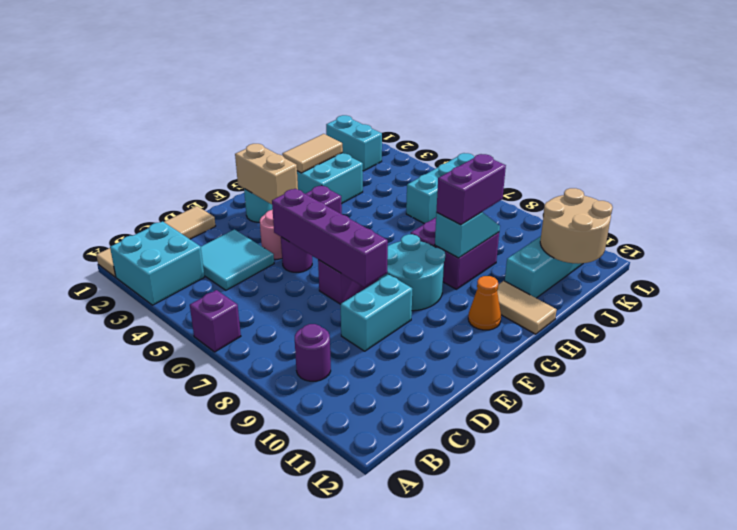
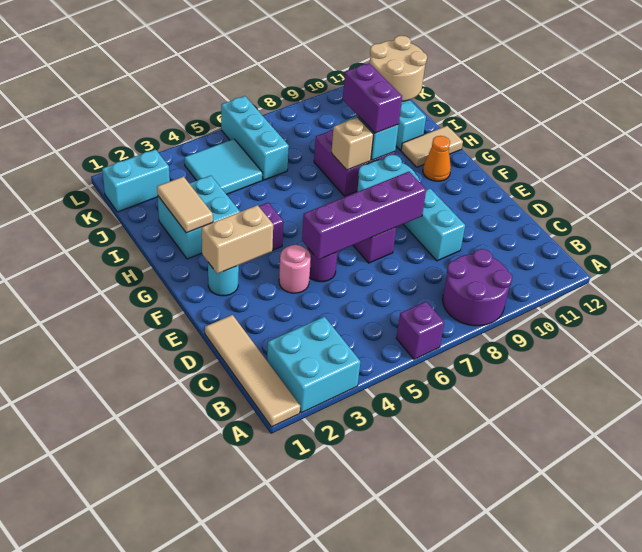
purple round brick B9 level 1 -> purple round brick A8:B9 level 1
cyan tile C3:D4 level 1 -> cyan tile J4:K5 level 1
none -> tan brick H8 level 2

